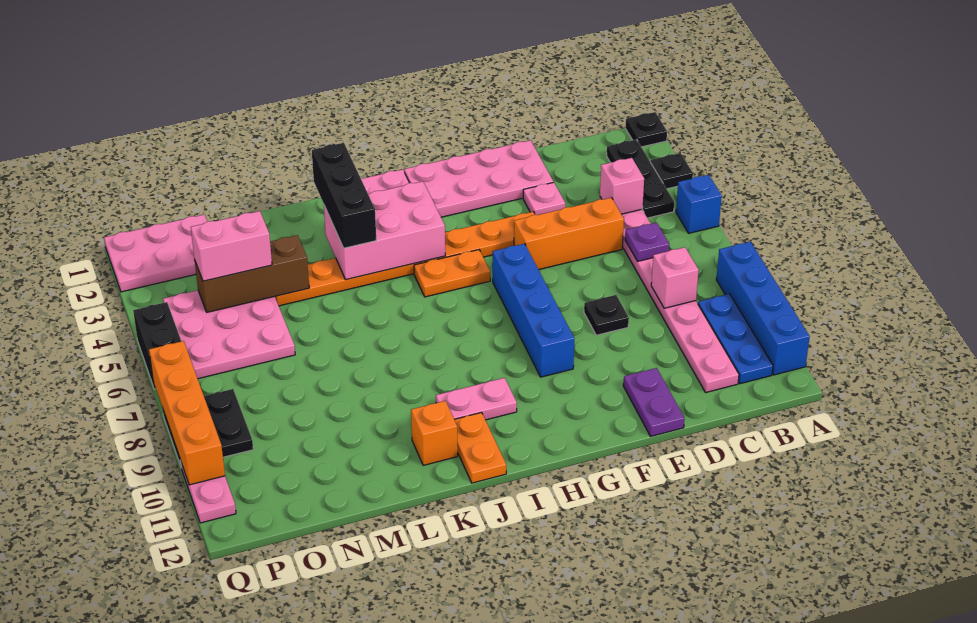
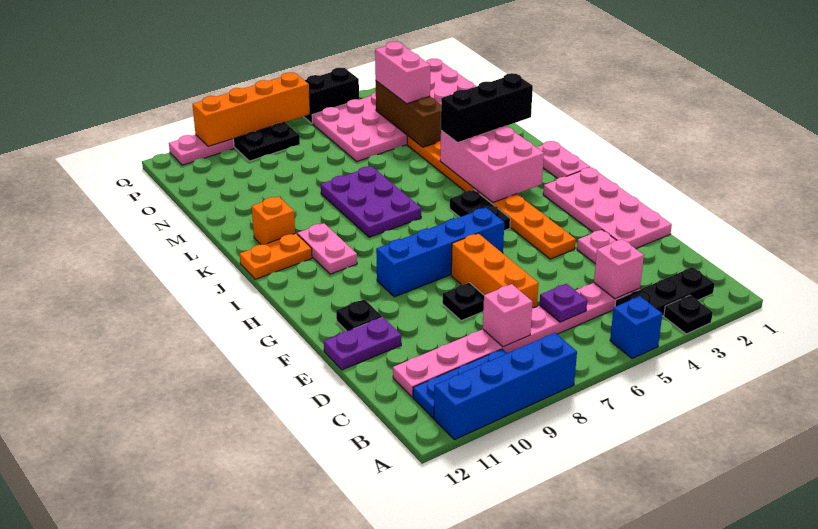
black plate A1 level 1 -> black plate F11 level 1
orange brick D5:F5 level 1 -> orange brick D7:F7 level 1
orange plate H5:I5 level 1 -> black plate H5:I5 level 1
none -> purple plate J7:L8 level 1

